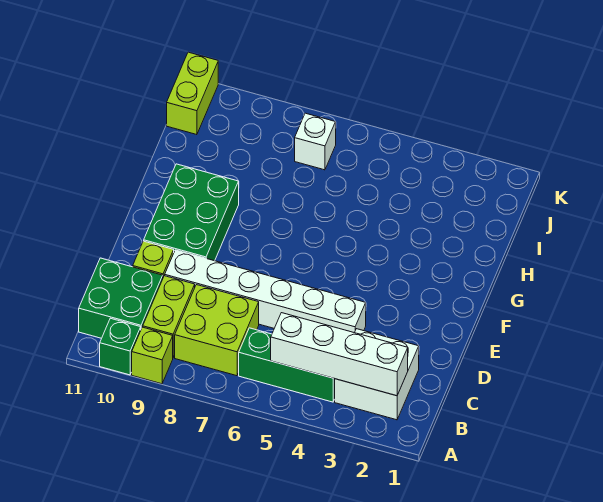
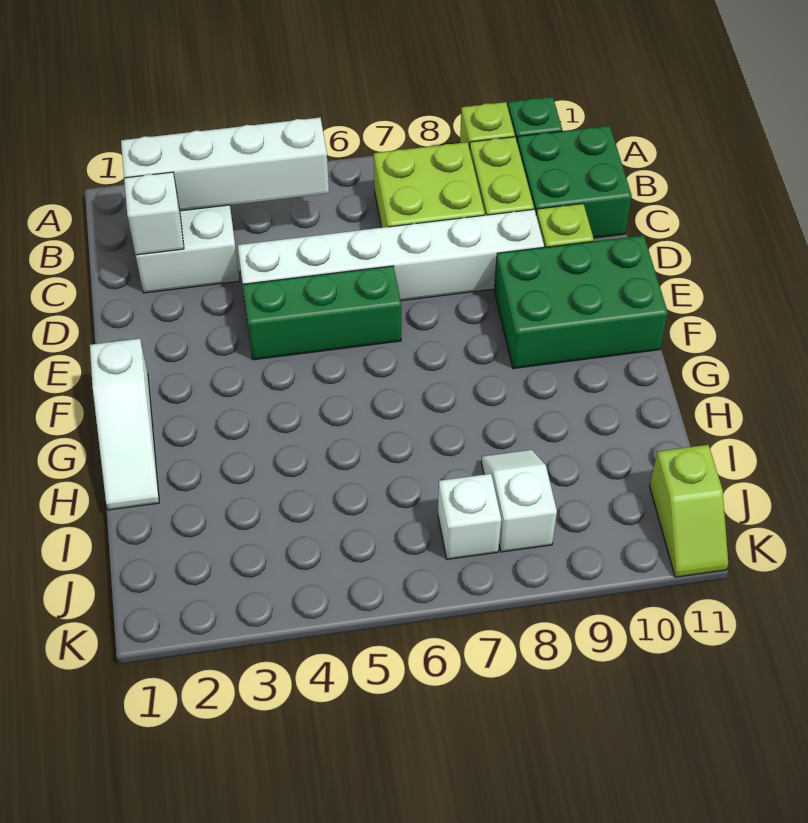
green brick B4:B6 level 1 -> green brick E4:E6 level 1
none -> white brick C2 level 2
green brick E9:G10 level 1 -> green brick E9:F11 level 1
none -> white slope F1:H1 level 1 top F
none -> white slope I8:J8 level 1 top J
lime brick J11:K11 level 1 -> lime slope J11:K11 level 1 top J

